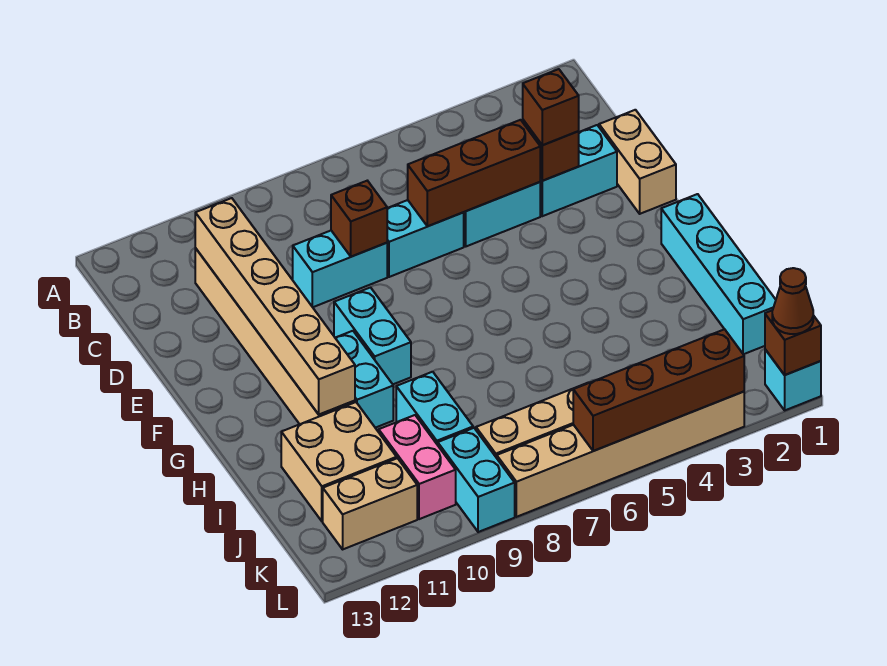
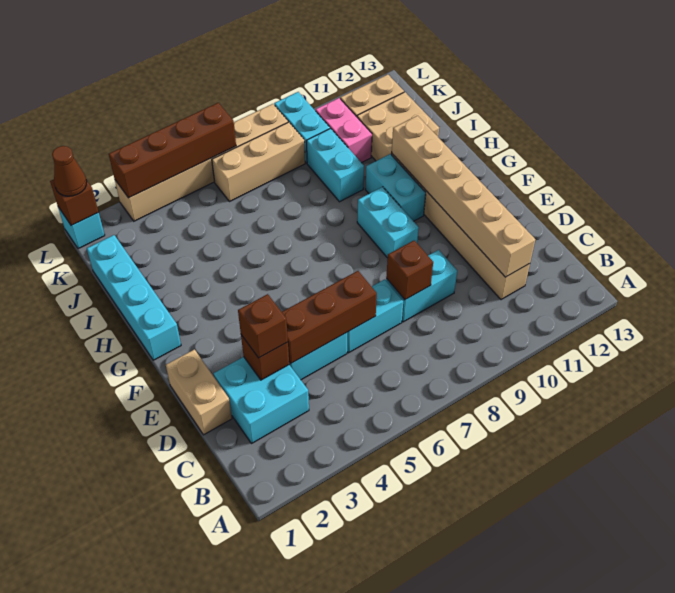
cyan brick D2:D3 level 1 -> cyan brick C2:D3 level 1

